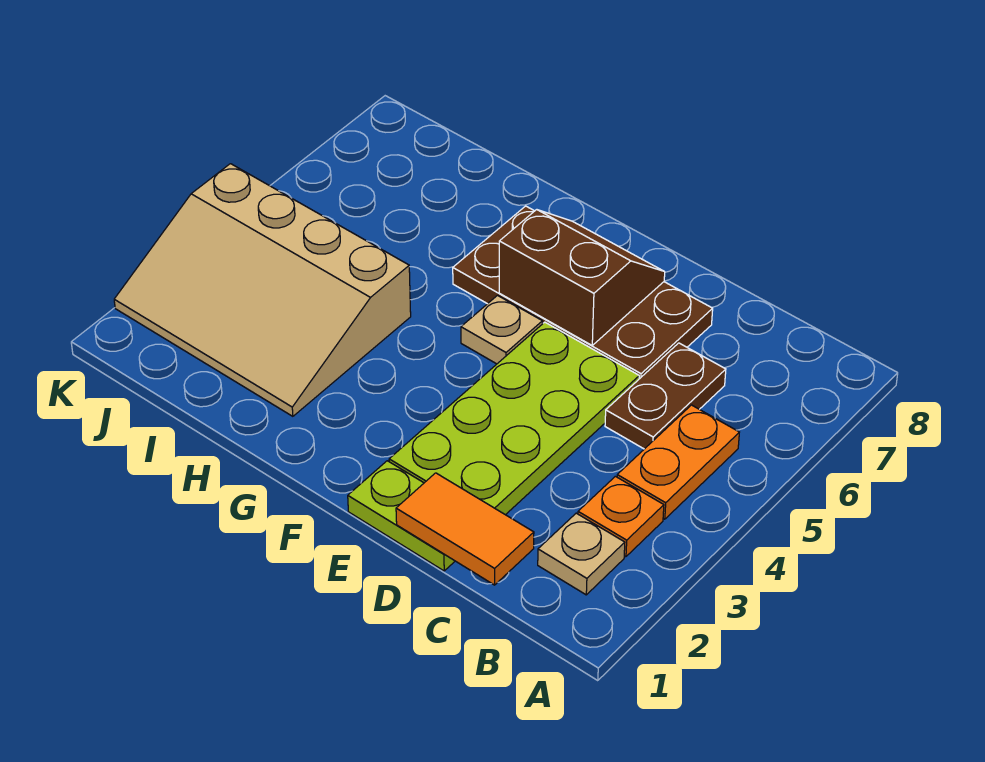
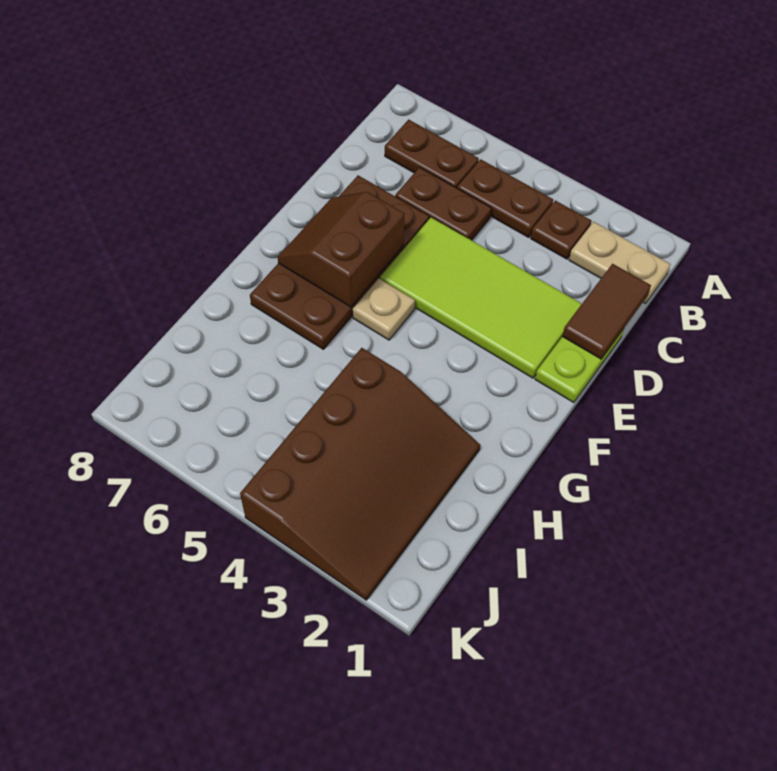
tan plate B2 level 1 -> tan plate B1:B2 level 1
orange plate B3 level 1 -> brown plate B3 level 1
orange plate B4:B5 level 1 -> brown plate B4:B5 level 1
none -> brown plate B6:B7 level 1
orange tile C1:D1 level 2 -> brown tile C1:D1 level 2
lime plate D2:E5 level 1 -> lime tile D2:E5 level 1
tan slope H2:K4 level 1 top 4 -> brown slope H2:K4 level 1 top 4

